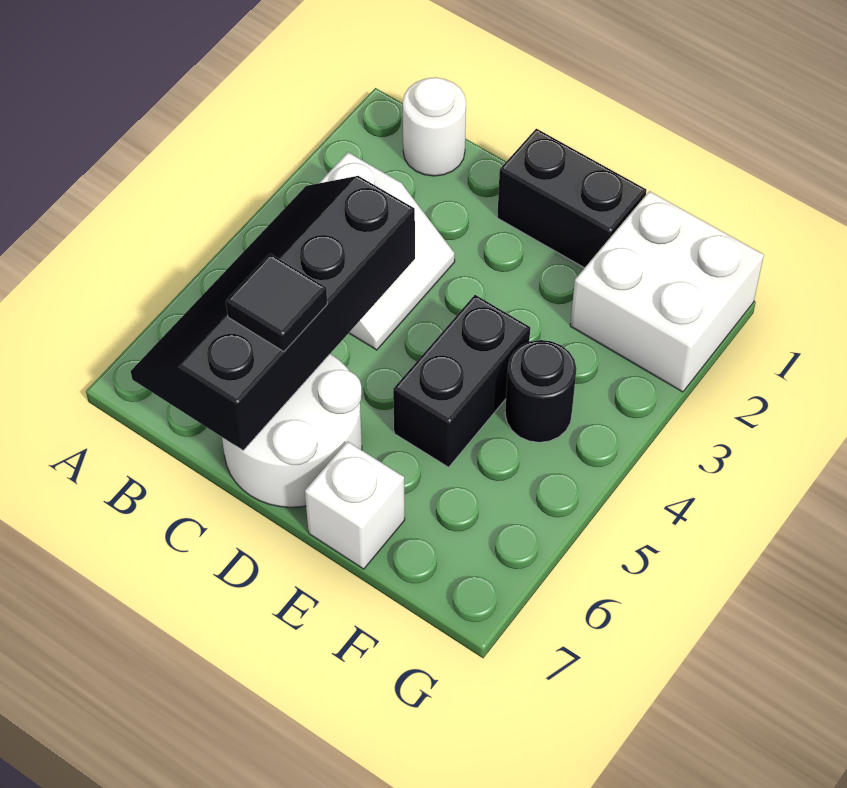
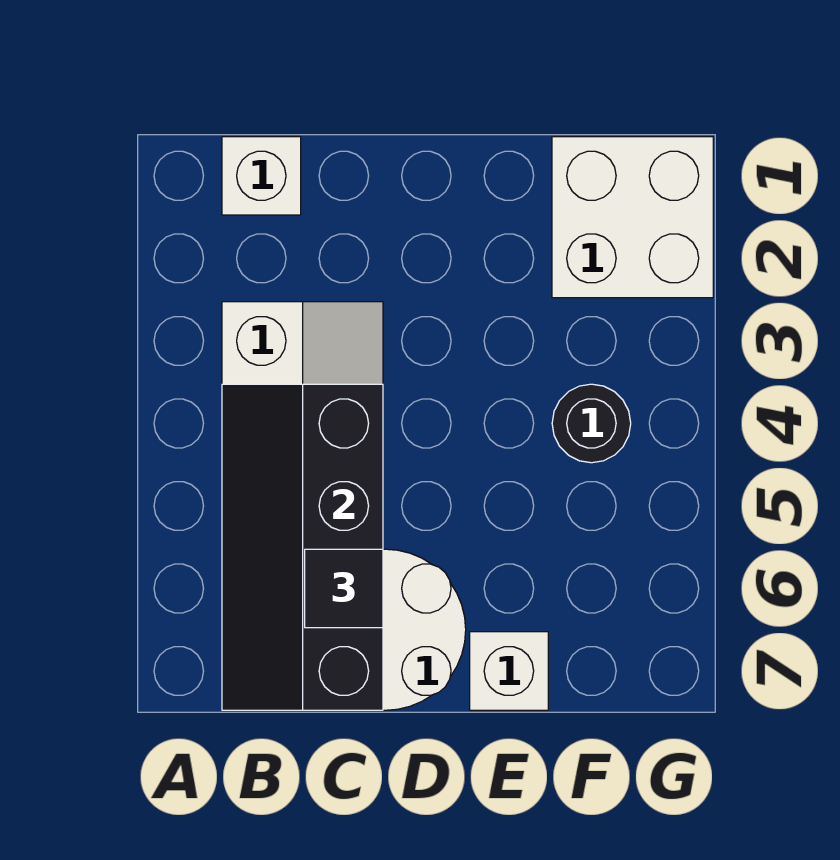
white round brick B1 level 1 -> white brick B1 level 1
black brick D1:E1 level 1 -> none
black brick E4:E5 level 1 -> none

